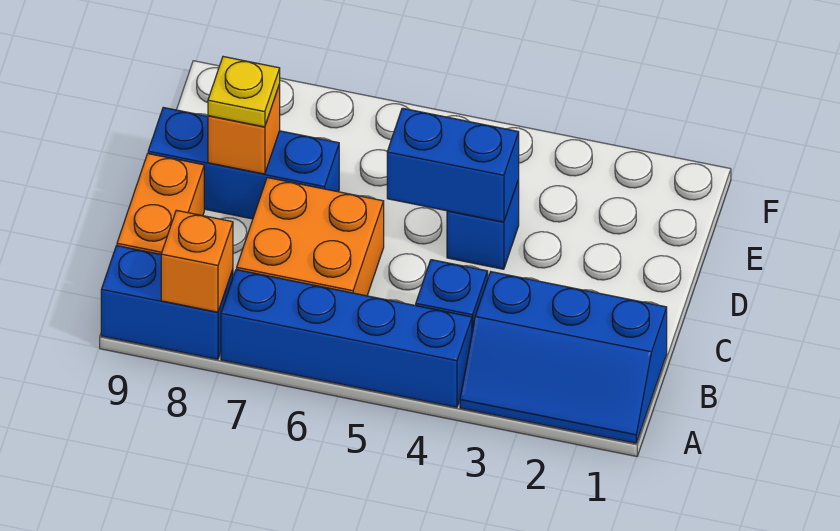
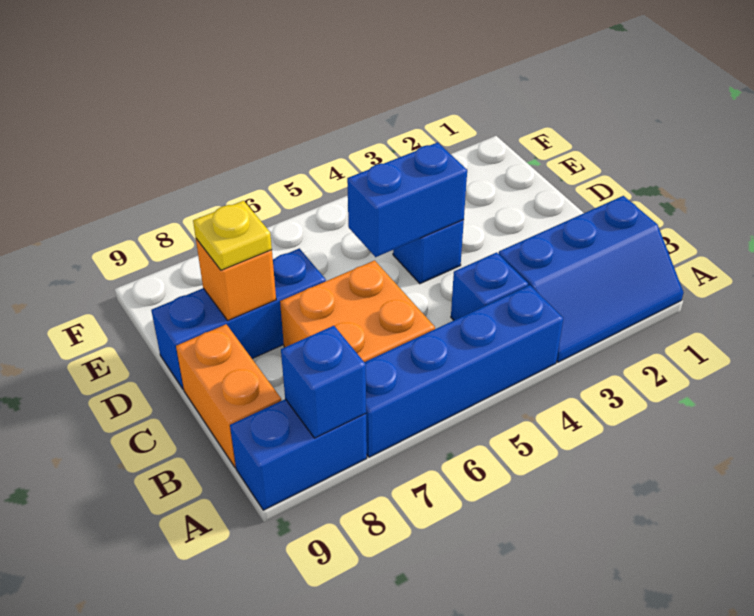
orange brick A8 level 2 -> blue brick A8 level 2

